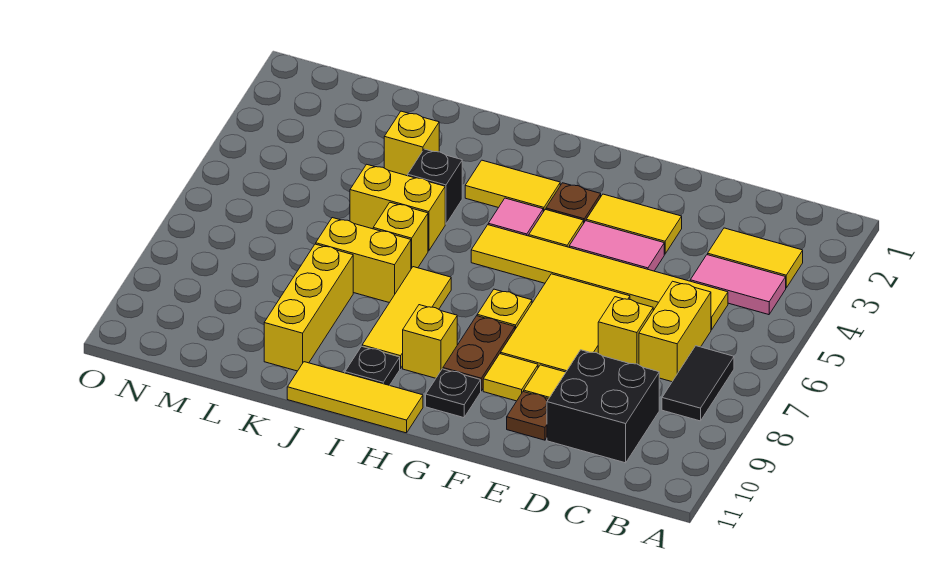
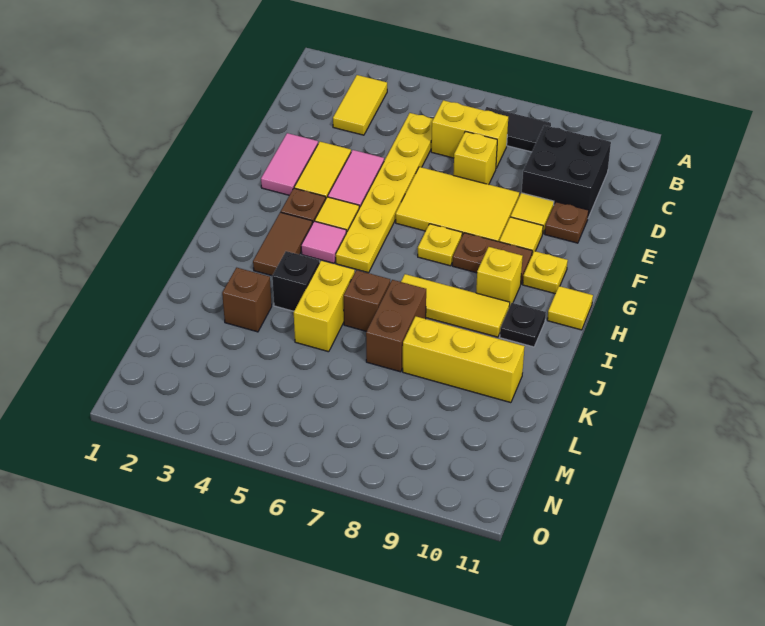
pink tile B4:C4 level 1 -> pink tile E2:F2 level 1
yellow tile C5:H5 level 1 -> yellow plate C5:H5 level 1
black plate G10 level 1 -> yellow plate G10 level 1
yellow tile H3:I3 level 1 -> brown tile H3:I3 level 1
yellow tile H11:J11 level 1 -> yellow tile H11 level 1
yellow brick J6 level 1 -> brown brick J6 level 1
yellow brick J7:K7 level 1 -> brown brick J7:K7 level 1
yellow brick K3 level 1 -> brown brick K3 level 1

